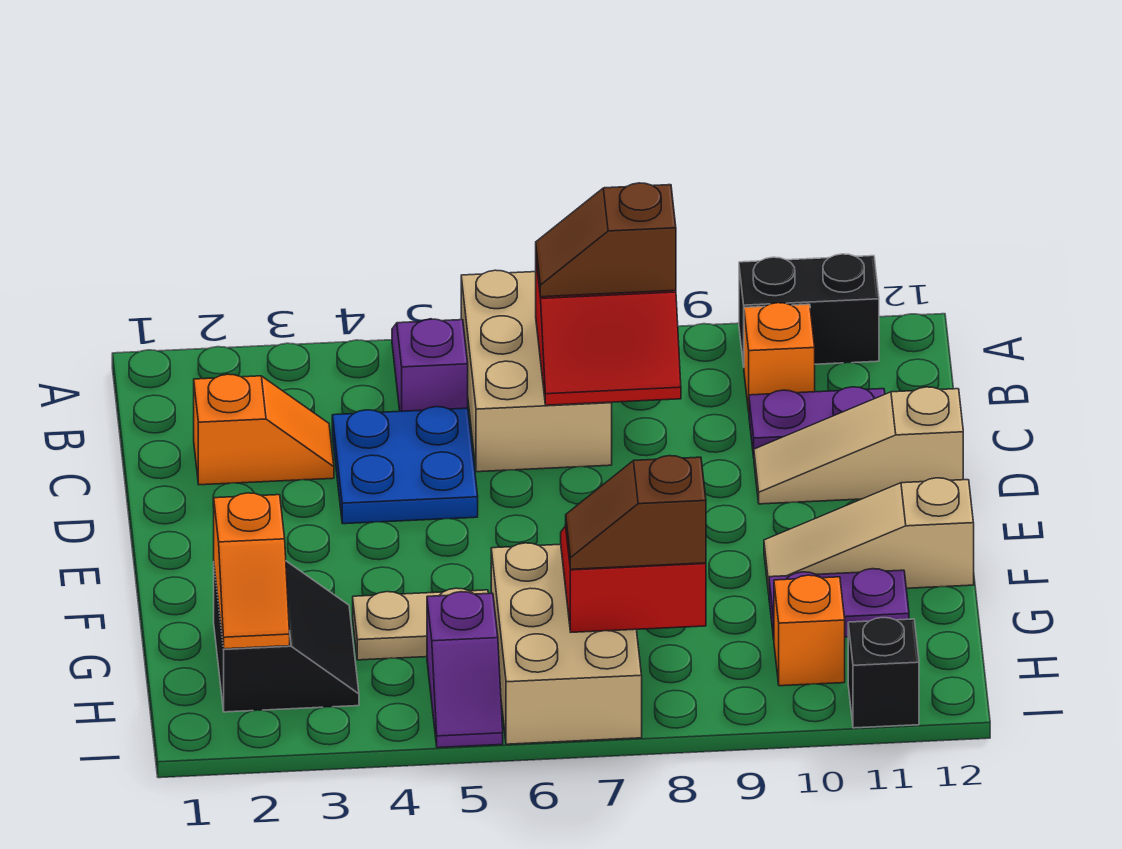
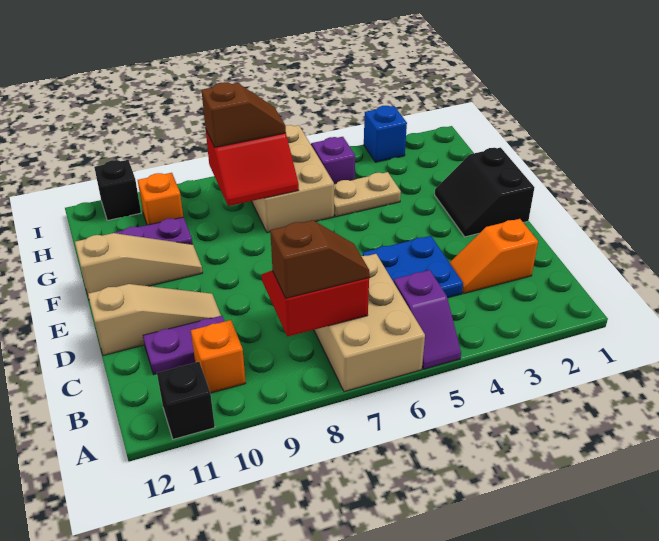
black brick A10:A11 level 1 -> black brick A11 level 1
black slope G2:H3 level 1 top 2 -> black slope E1:F2 level 1 top 1
orange slope G2:H2 level 2 top G -> none
none -> blue brick I3 level 1

